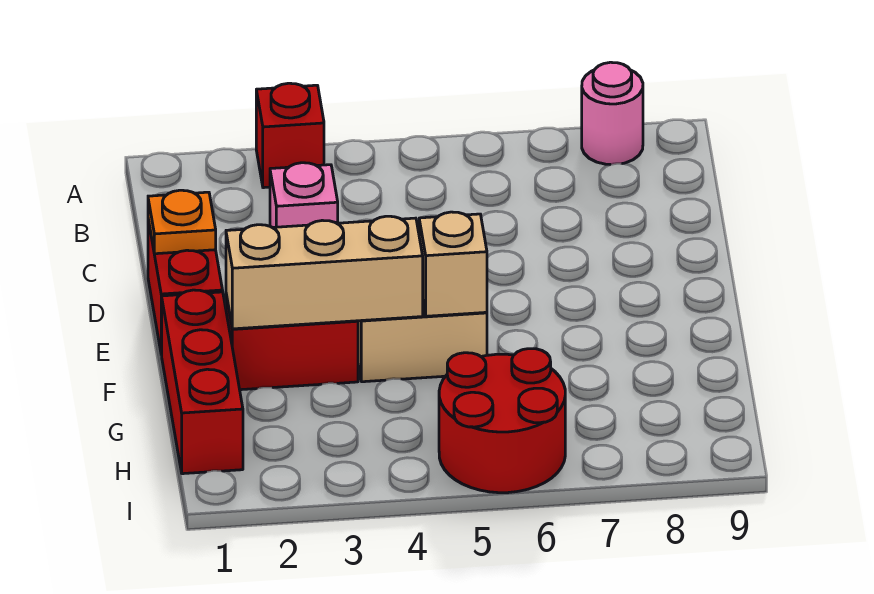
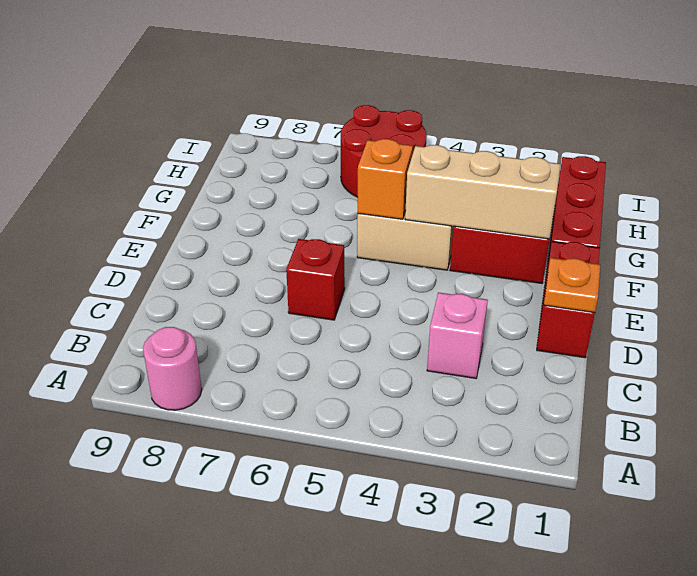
red brick A3 level 1 -> red brick D6 level 1
tan brick F5 level 2 -> orange brick F5 level 2

